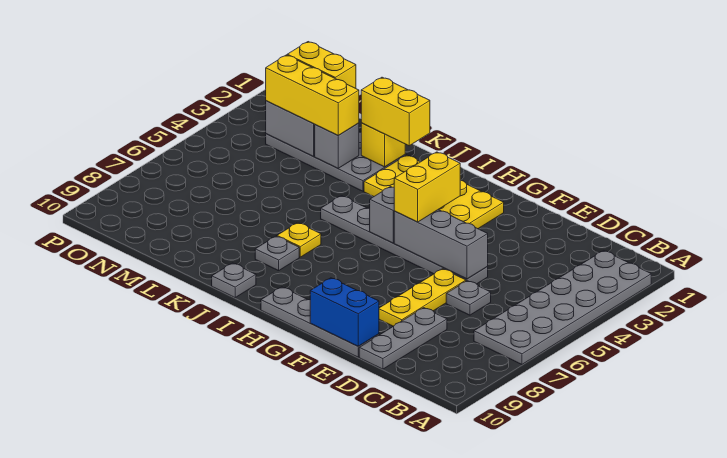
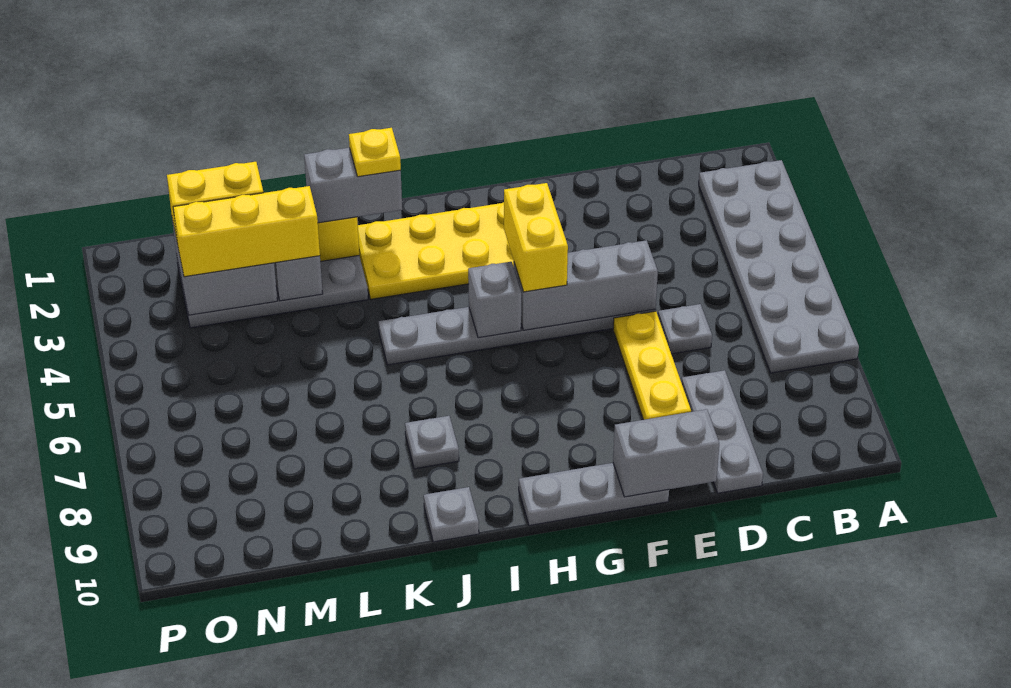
grey plate E10:H10 level 1 -> grey plate F10:H10 level 1
blue brick E10:F10 level 2 -> grey brick E10:F10 level 2
yellow brick J2:K2 level 3 -> grey brick J2:K2 level 3
yellow plate J7 level 1 -> yellow plate J2 level 4

